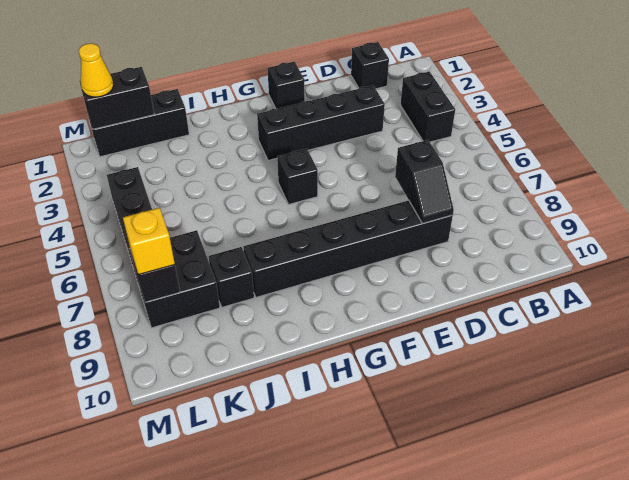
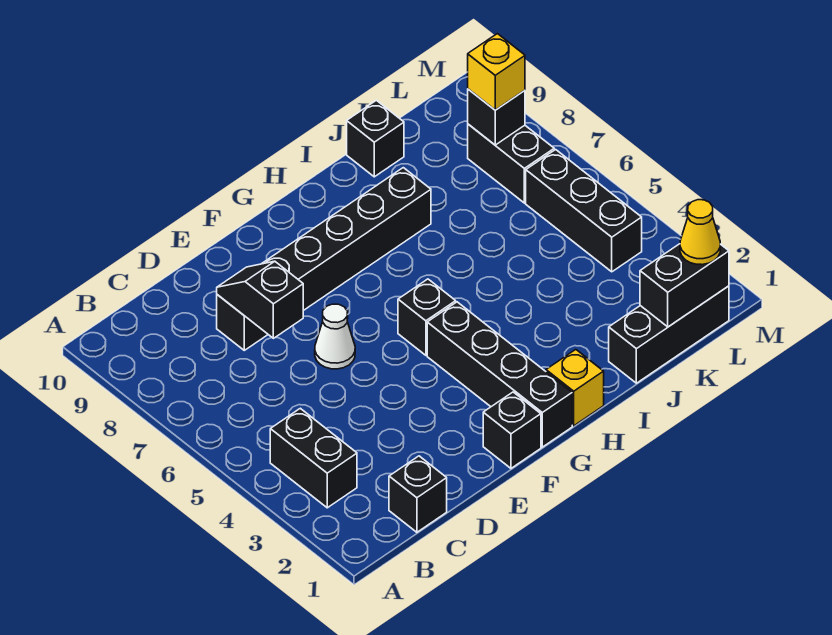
black brick D3:G3 level 1 -> black brick G1:G4 level 1
none -> white cone E6 level 1
none -> yellow brick H1 level 1
black brick J8 level 1 -> black brick J10 level 1
black brick K7:L8 level 1 -> black brick L7:L8 level 1

